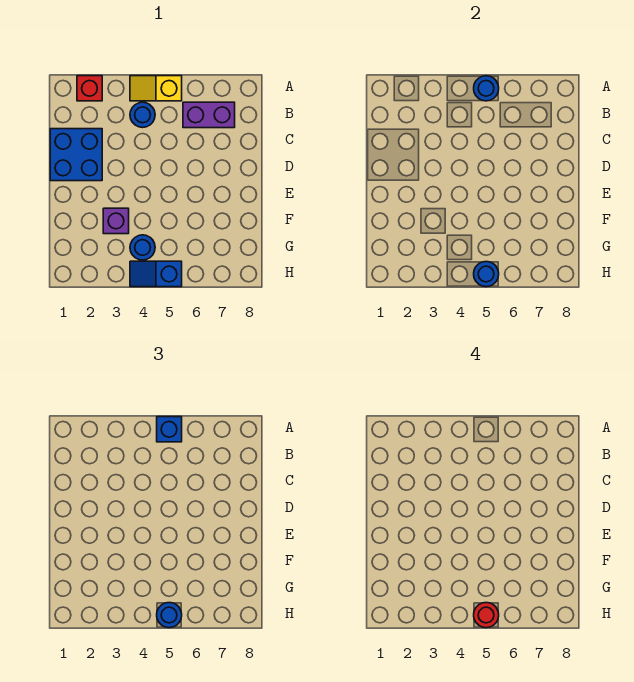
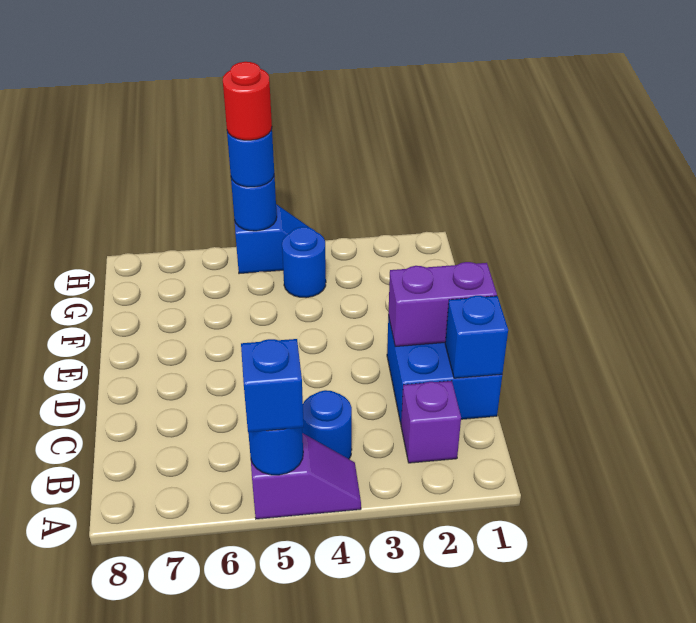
red brick A2 level 1 -> none
yellow slope A4:A5 level 1 top 5 -> purple slope A4:A5 level 1 top 5
purple brick B6:B7 level 1 -> purple brick D1:D2 level 2
none -> blue brick C1 level 2
purple brick F3 level 1 -> purple brick B2 level 1

